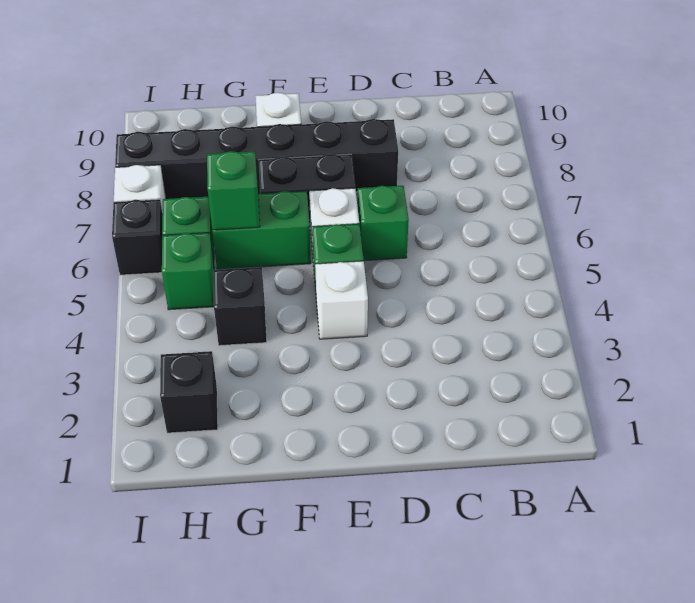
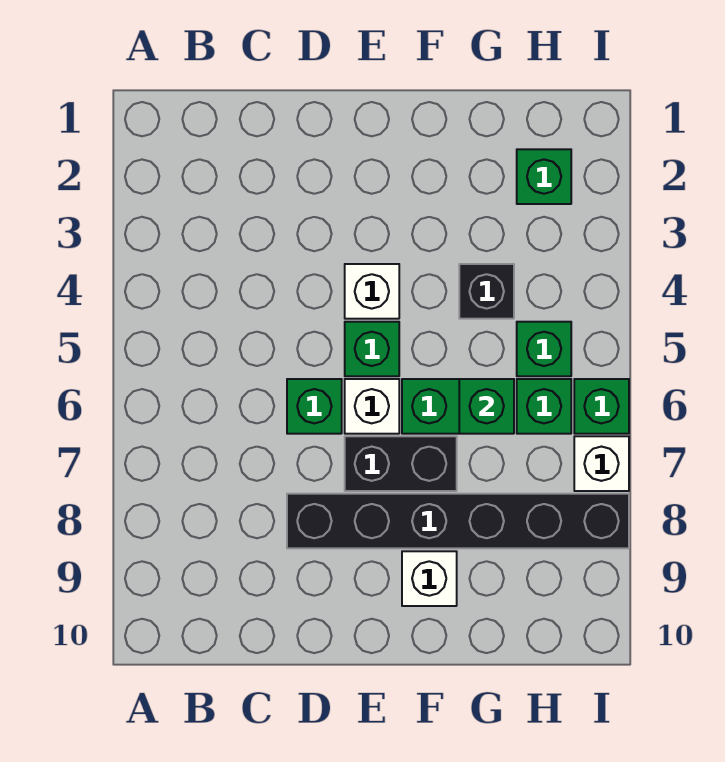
black brick H2 level 1 -> green brick H2 level 1
black brick I6 level 1 -> green brick I6 level 1

